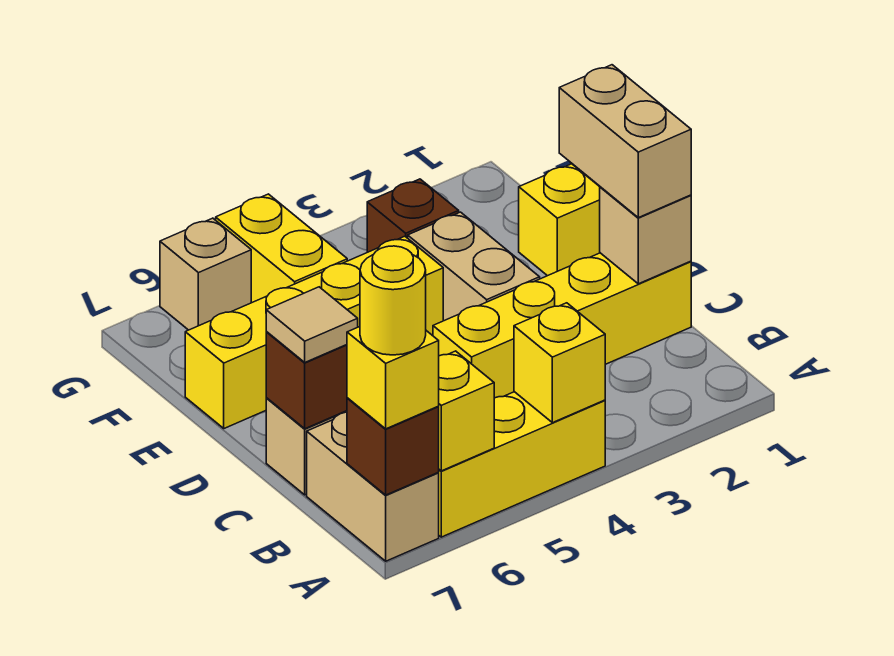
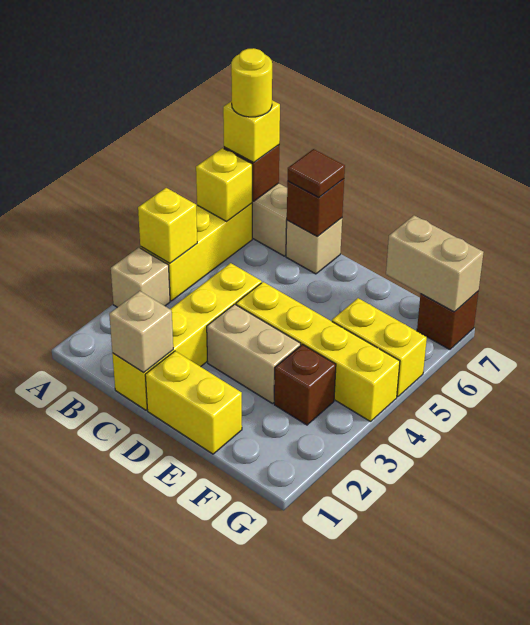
tan brick C1:D1 level 3 -> tan brick F7:G7 level 2
tan tile C7 level 3 -> brown tile C7 level 3
yellow brick E1 level 1 -> yellow brick D1:E1 level 1
yellow brick E4:E7 level 1 -> yellow brick D4:G4 level 1
tan brick G6 level 1 -> tan brick A3 level 1
none -> brown brick G7 level 1

